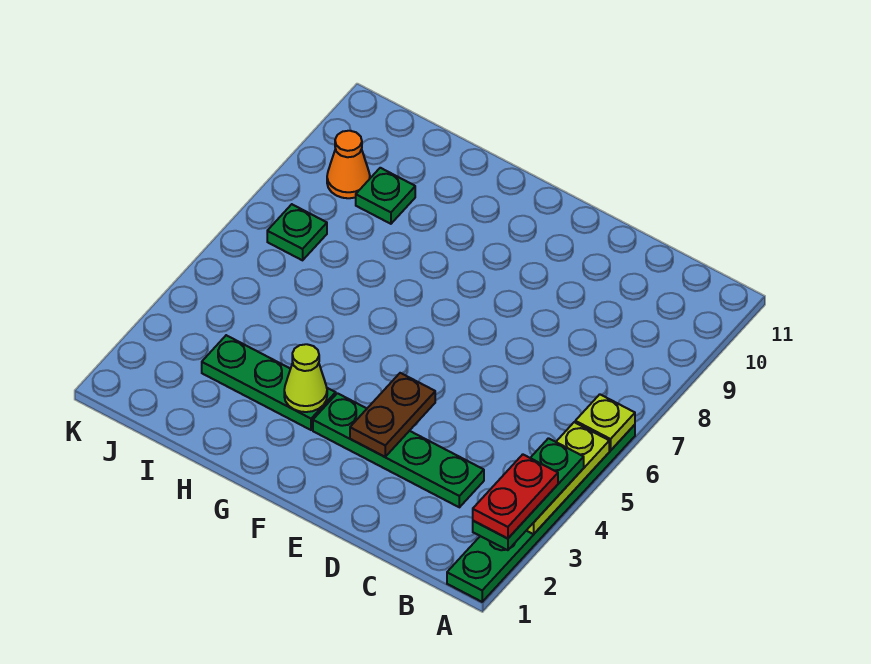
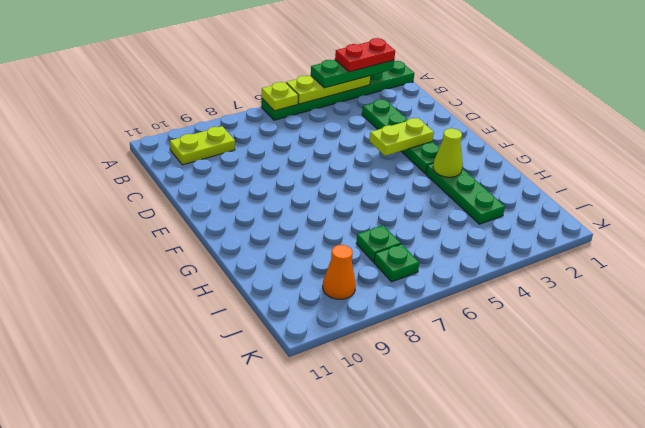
none -> lime plate B9:B10 level 1
brown plate E3:E4 level 2 -> lime plate E3:E4 level 2
green plate I9 level 1 -> green plate I7 level 1

